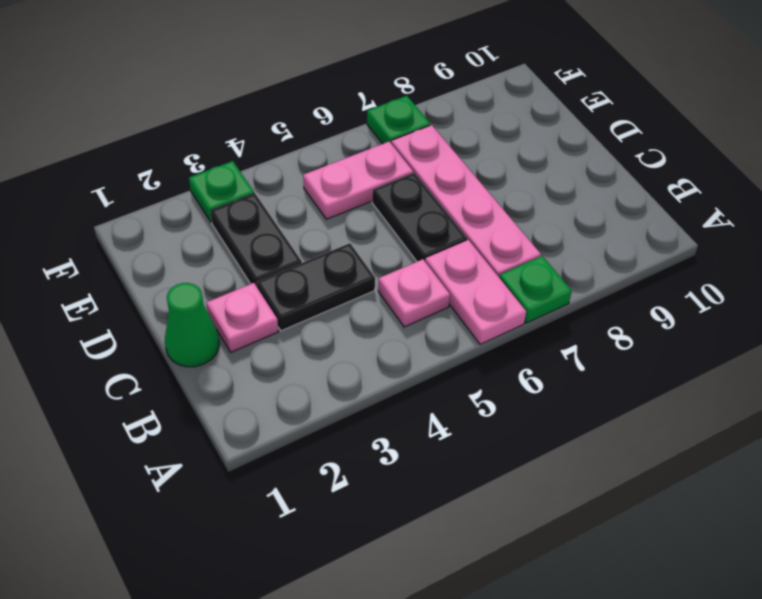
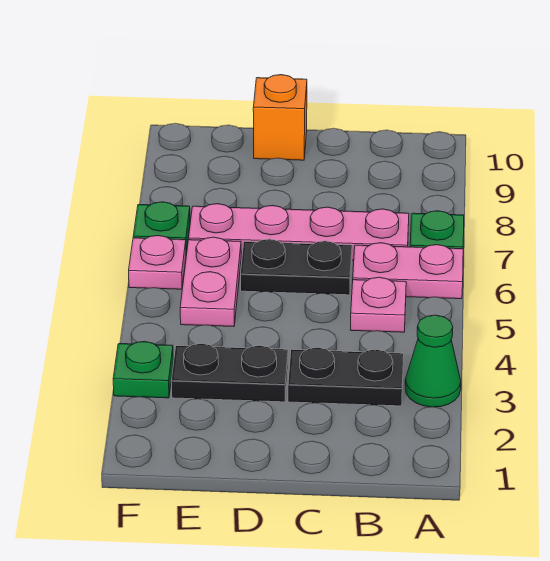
green cone C1 level 1 -> green cone A3 level 1
pink plate C2 level 1 -> pink plate F6 level 1
black plate C3:C4 level 1 -> black plate B3:C3 level 1
none -> orange brick D10 level 1

